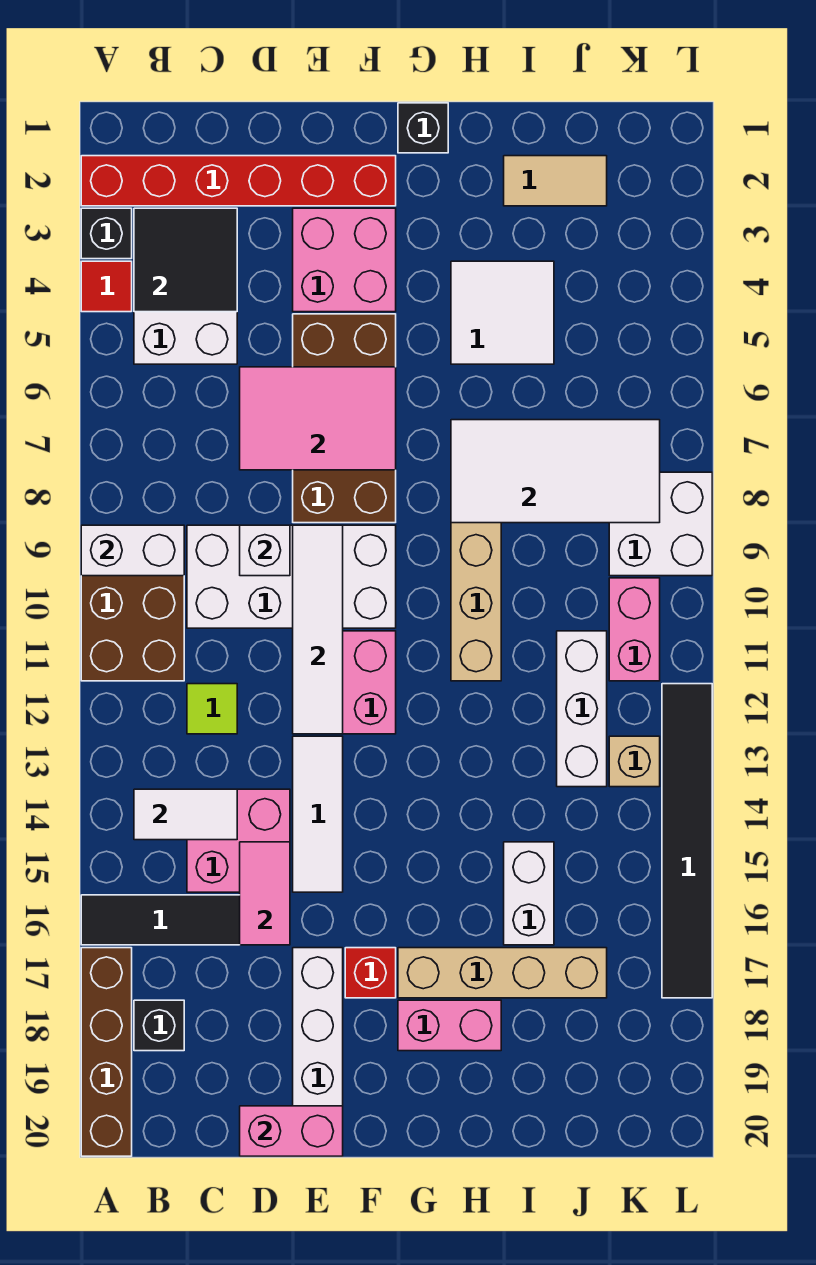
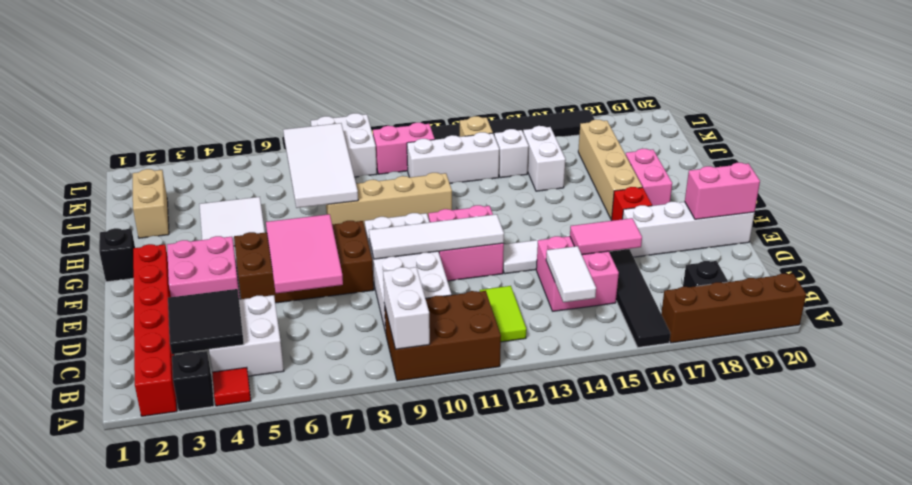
lime tile C12 level 1 -> lime tile B12:C12 level 1
white brick D9 level 2 -> white brick J14 level 1
pink brick D20:E20 level 2 -> pink brick E19:E20 level 2
tan tile I2:J2 level 1 -> tan brick I2:J2 level 1
white brick I15:I16 level 1 -> white brick I15:J15 level 1

